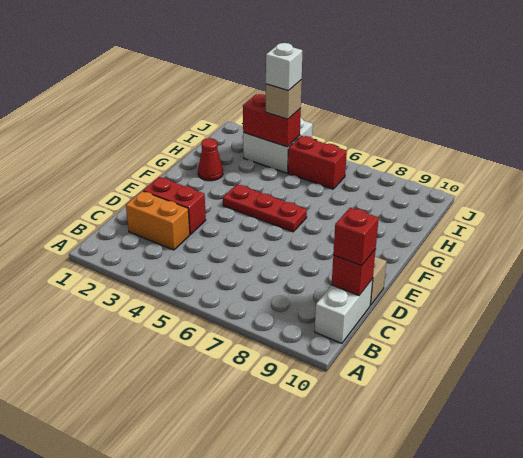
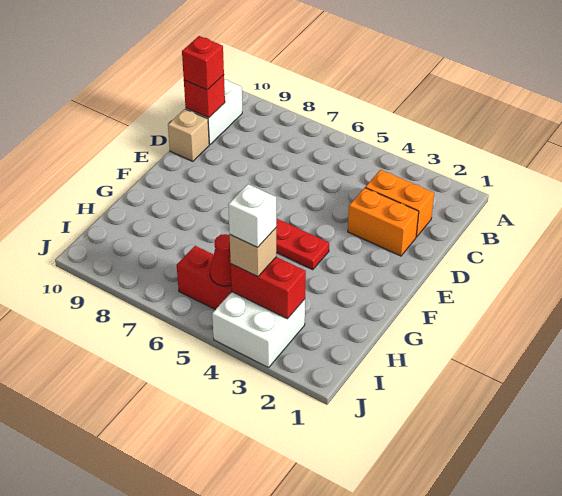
red brick D2:D3 level 1 -> orange brick D2:D3 level 1
red cone G2 level 1 -> red cone I5 level 2

